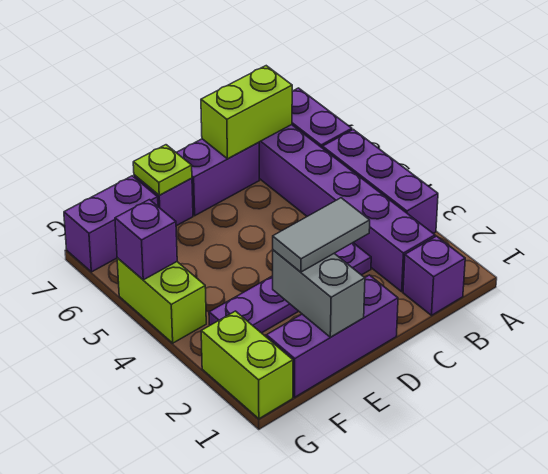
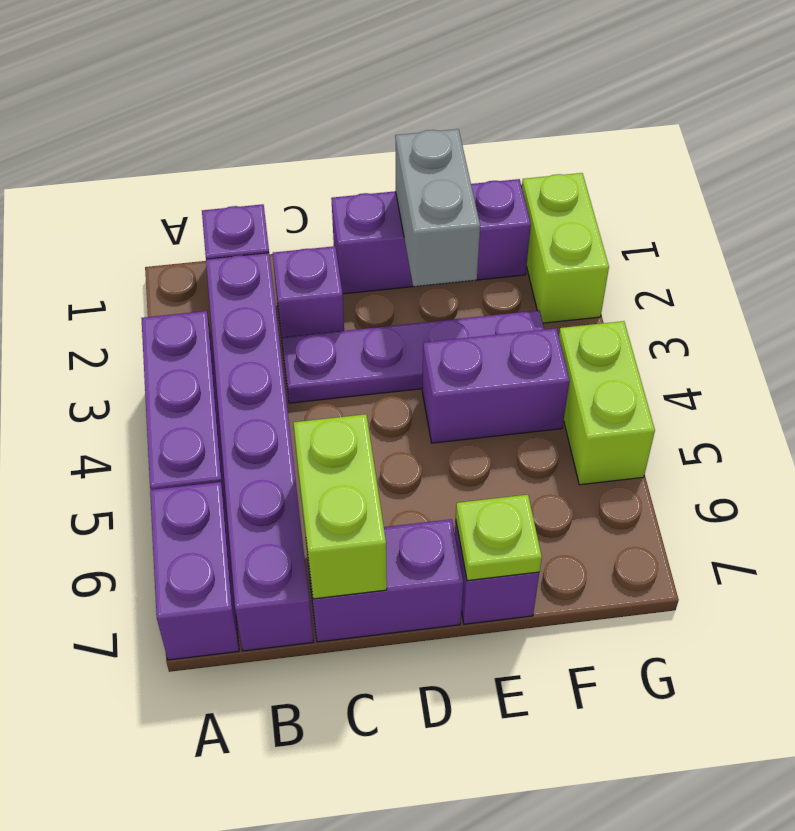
lime brick B7:C7 level 2 -> lime brick C6:C7 level 2
grey tile D2:E2 level 3 -> none
purple brick F7:G7 level 1 -> purple brick E4:F4 level 1
purple brick G5 level 2 -> purple brick C2 level 1

